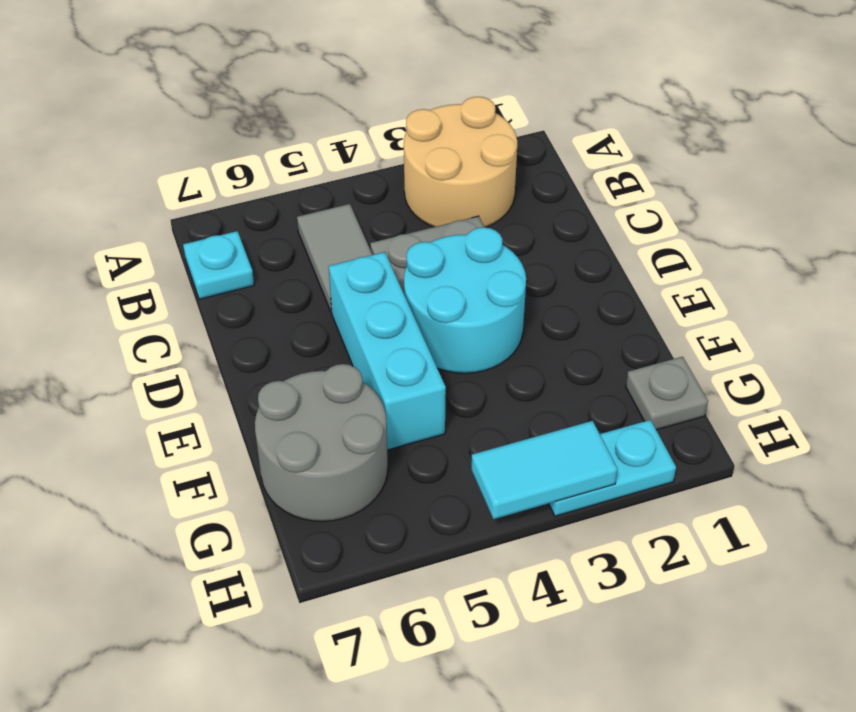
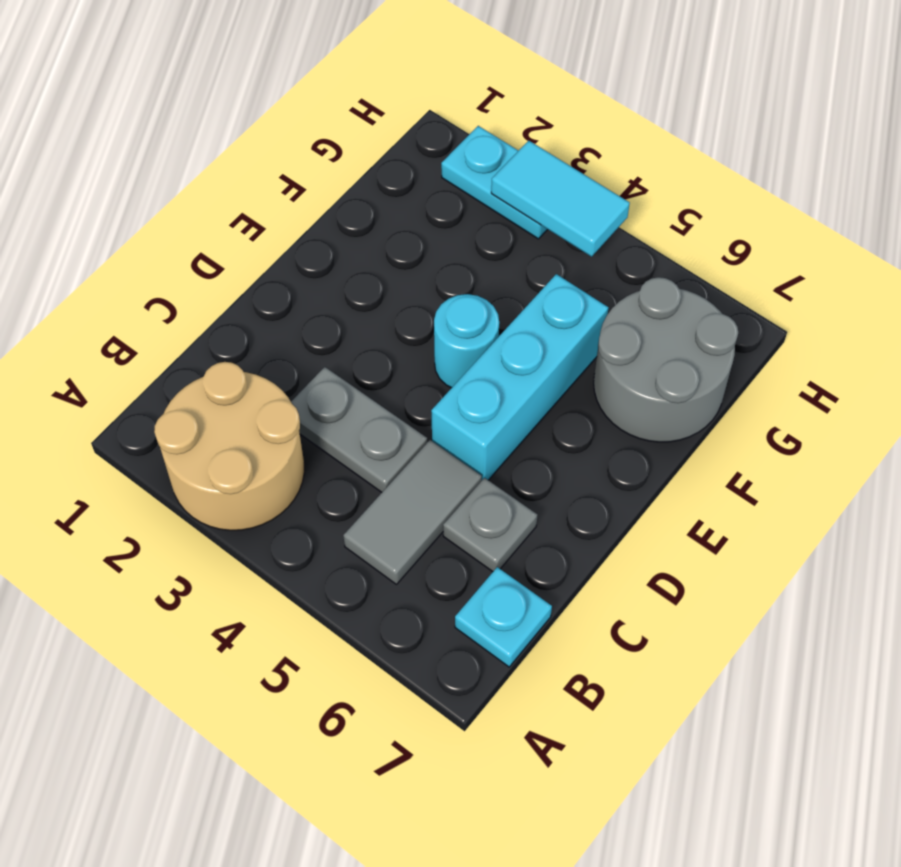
cyan round brick D3:E4 level 1 -> cyan round brick E4 level 1
grey plate G1 level 1 -> grey plate C6 level 1

